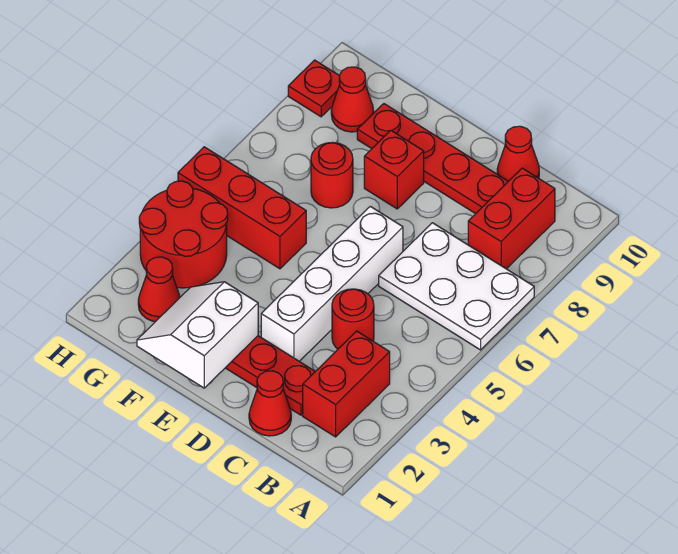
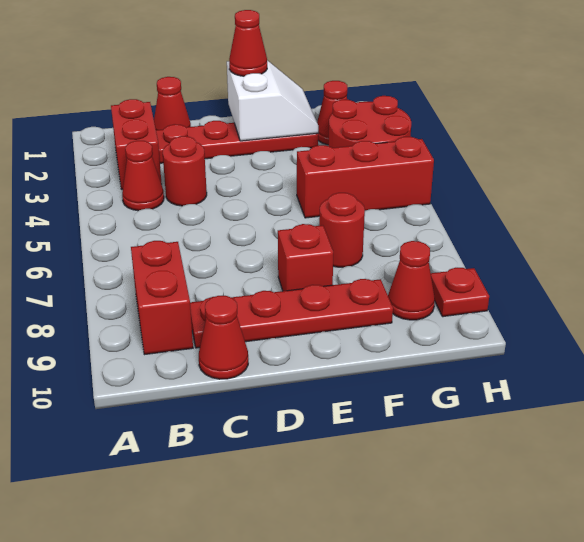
white plate A6:C7 level 1 -> none
none -> red cone B4 level 1
white brick D3:D6 level 1 -> none
none -> red cone E1 level 3

